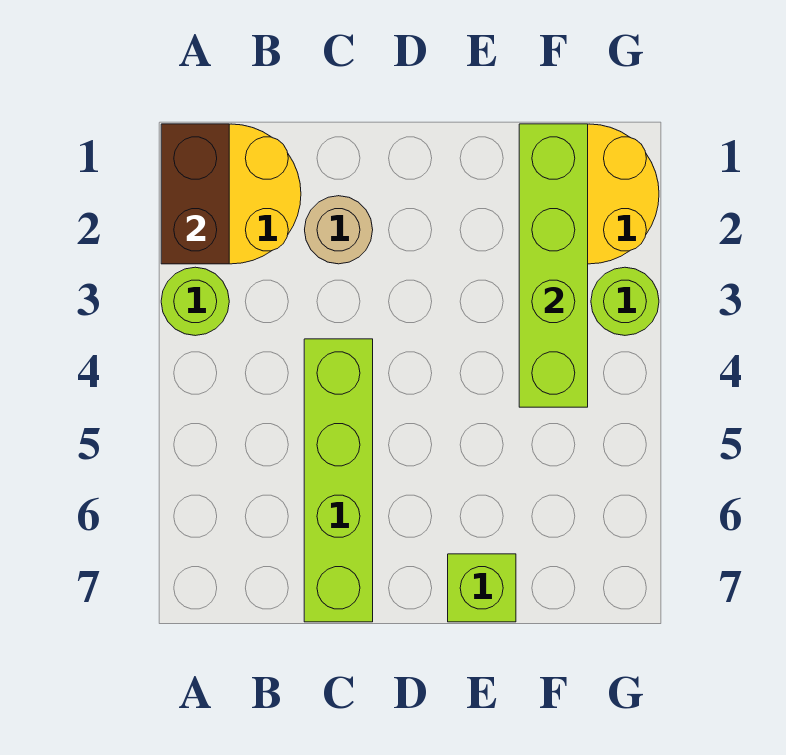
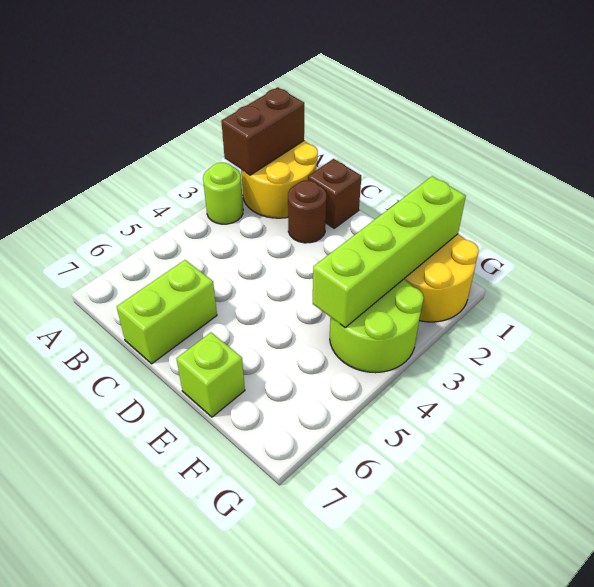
none -> brown brick C1 level 1
tan round brick C2 level 1 -> brown round brick C2 level 1
lime brick C4:C7 level 1 -> lime brick C6:C7 level 1
lime round brick G3 level 1 -> lime round brick F3:G4 level 1

